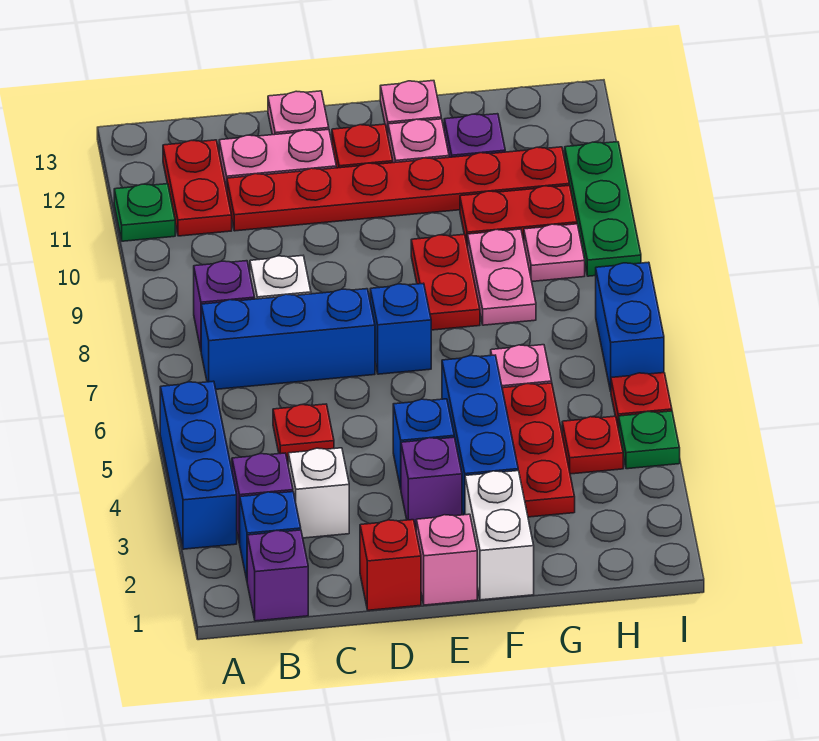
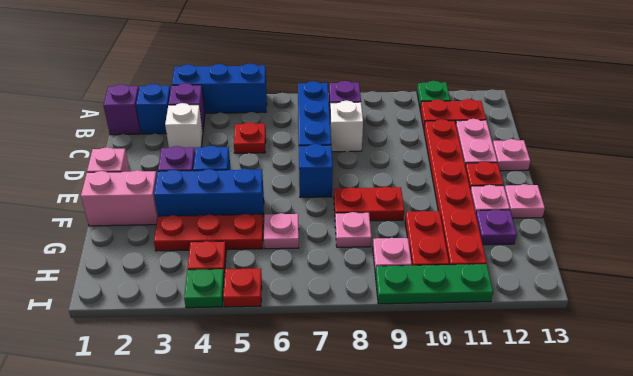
red brick D1 level 1 -> none
white brick F1:F2 level 1 -> pink brick F1:F2 level 1
pink plate G8:G9 level 1 -> pink plate G8 level 1
blue brick I6:I7 level 1 -> none

